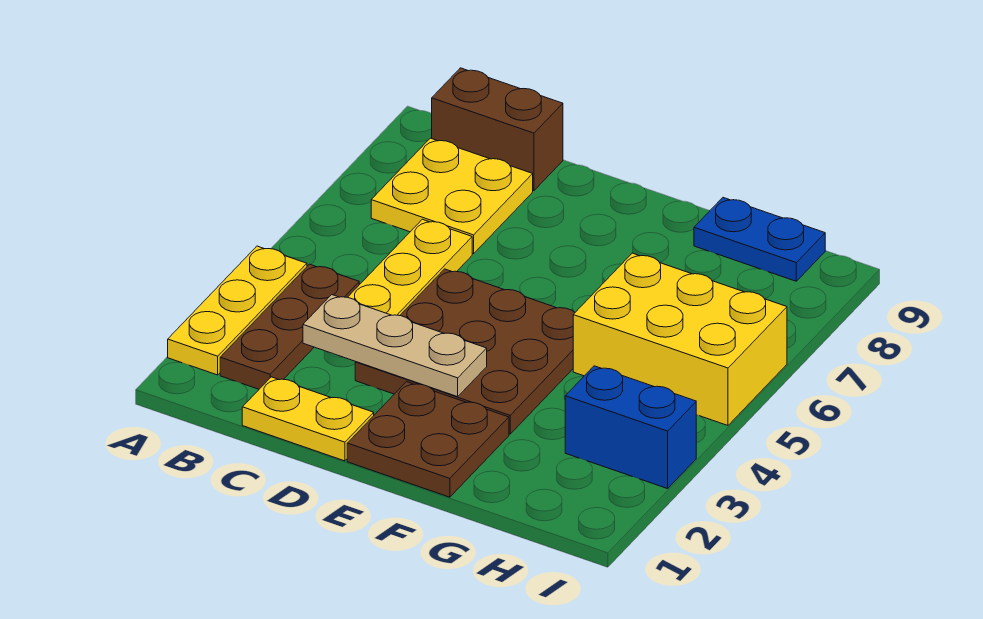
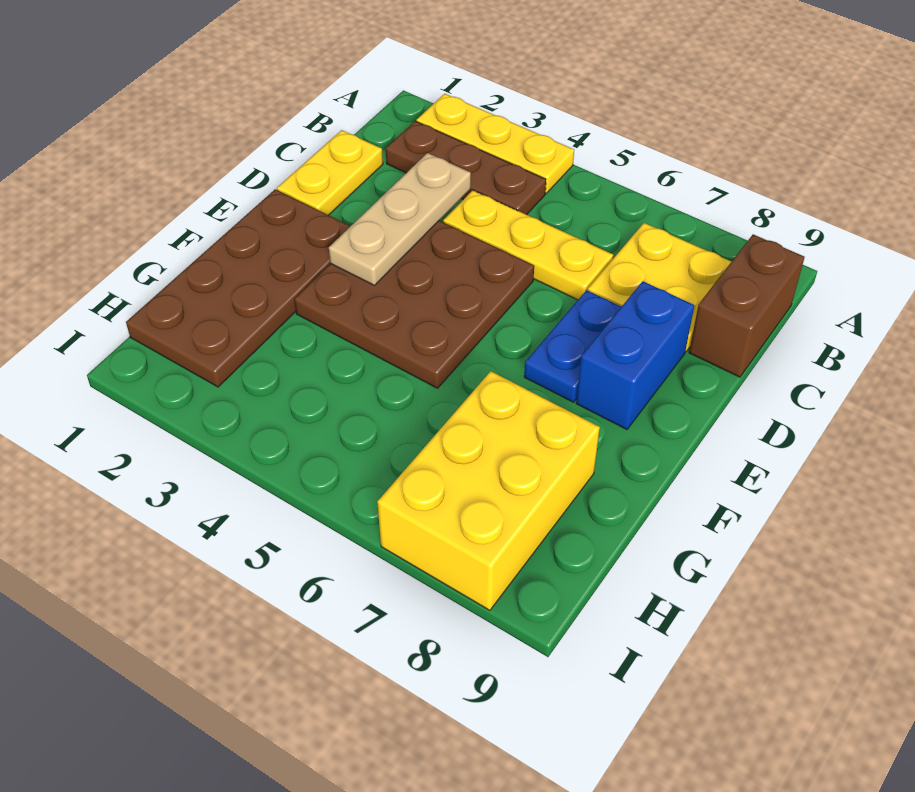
brown plate E1:F2 level 1 -> brown plate E1:H2 level 1
yellow brick G5:I6 level 1 -> yellow brick G7:I8 level 1
blue plate G9:H9 level 1 -> blue plate D7:E7 level 1
blue brick H3:I3 level 1 -> blue brick D8:E8 level 1

